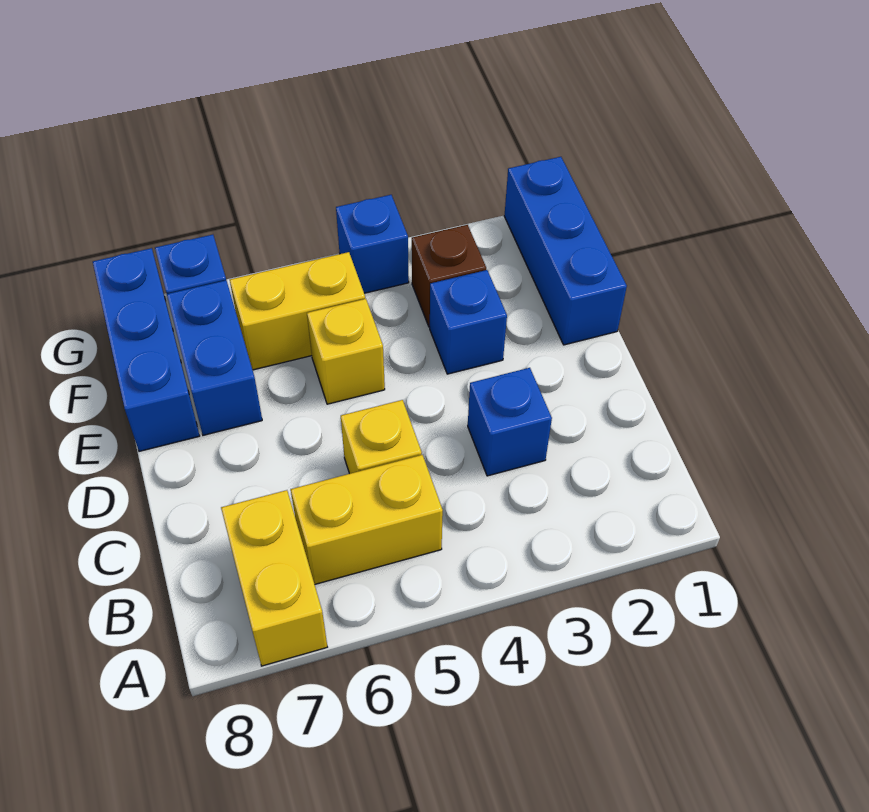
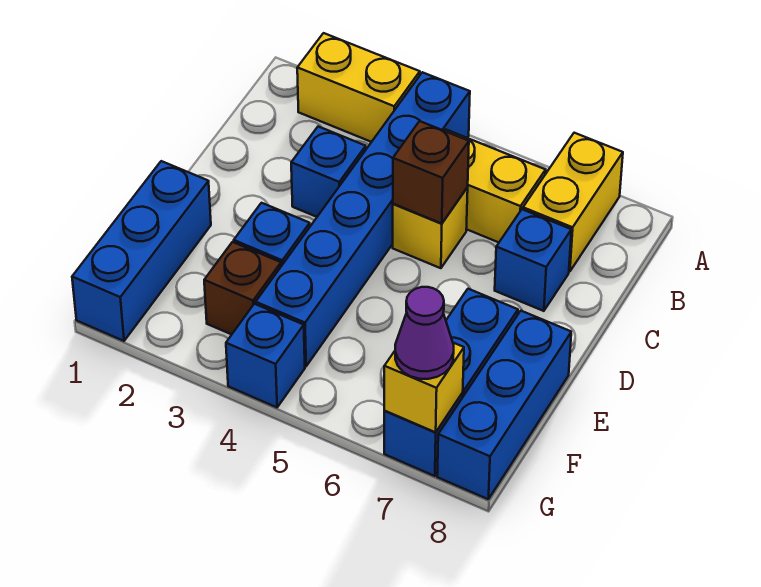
none -> blue brick A4:F4 level 1
none -> brown brick C5 level 2
none -> blue brick C7 level 1
yellow brick E5 level 1 -> yellow brick G7 level 2
yellow brick F5:F6 level 1 -> yellow brick A2:A3 level 1
none -> purple cone G7 level 3

